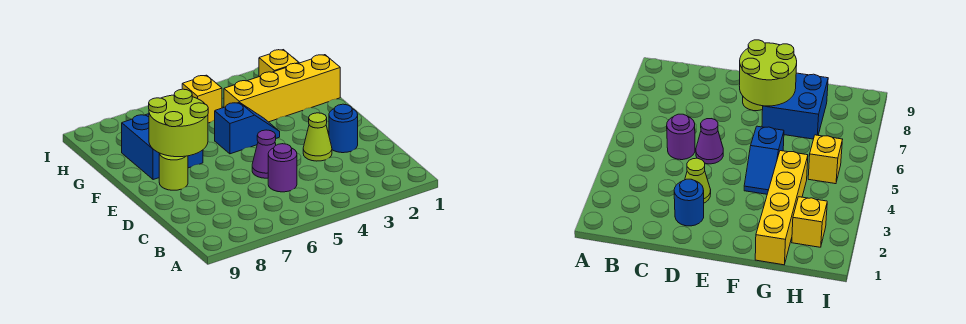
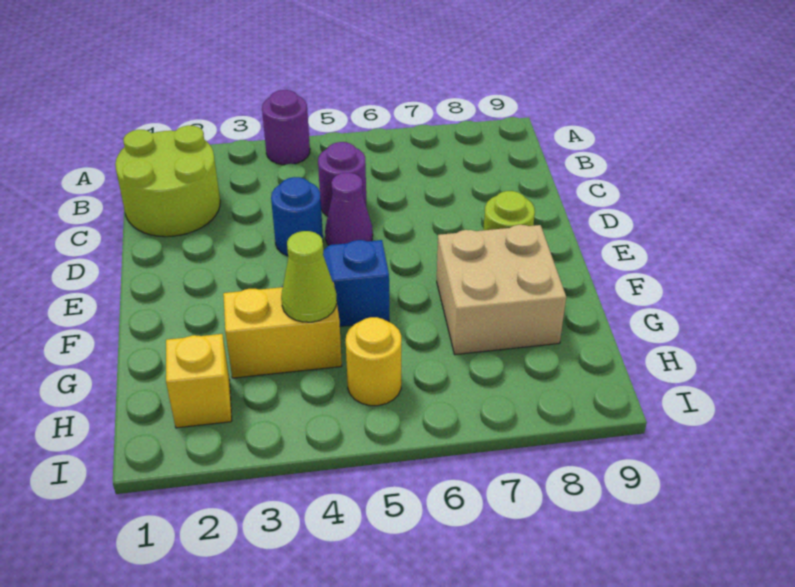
none -> purple round brick A4 level 1
blue round brick D2 level 1 -> blue round brick D4 level 1
lime cone D3 level 1 -> lime cone G4 level 2
lime round brick E7:F8 level 2 -> lime round brick B1:C2 level 1
blue brick F7:G8 level 1 -> tan brick F7:G8 level 1
yellow brick G1:G4 level 1 -> yellow brick G3:G4 level 1
yellow brick H5 level 1 -> yellow round brick H5 level 1

